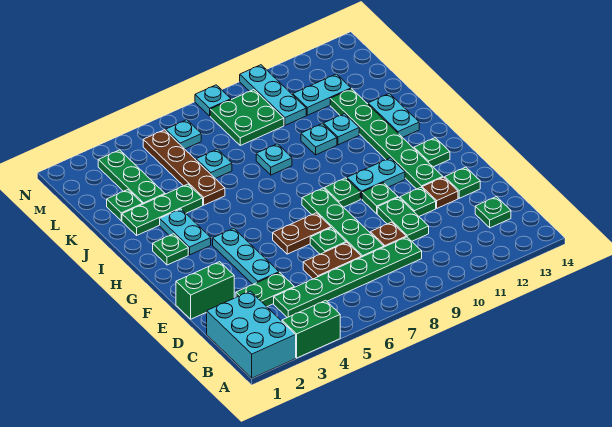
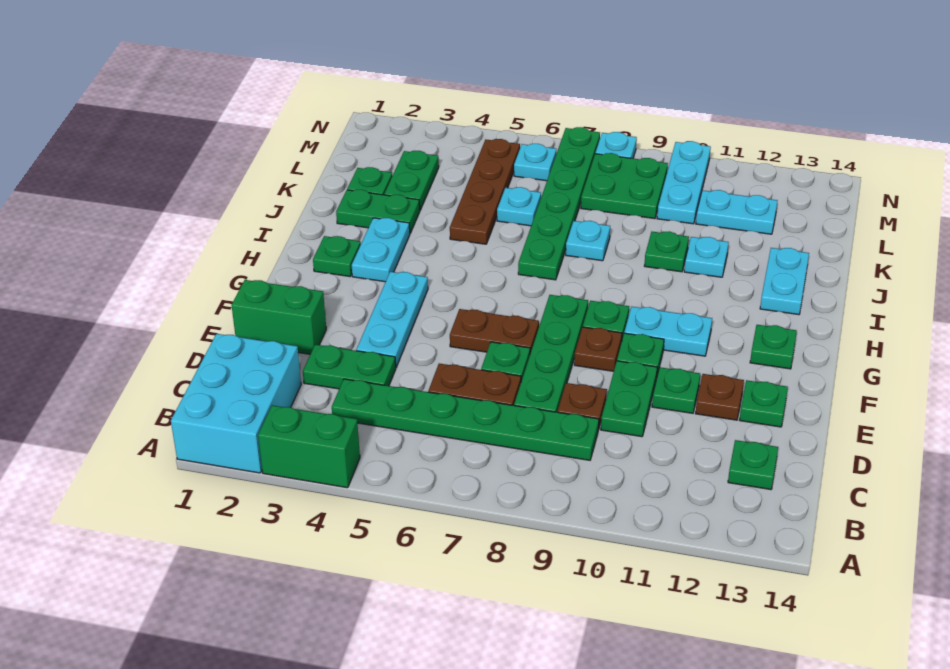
none -> brown plate F9 level 1
green plate F12:K12 level 1 -> green plate I7:N7 level 1
green plate J2:J4 level 1 -> green plate J2:J3 level 1
cyan plate J10 level 1 -> green plate J10 level 1
green plate K3:M3 level 1 -> green plate K3:L3 level 1

